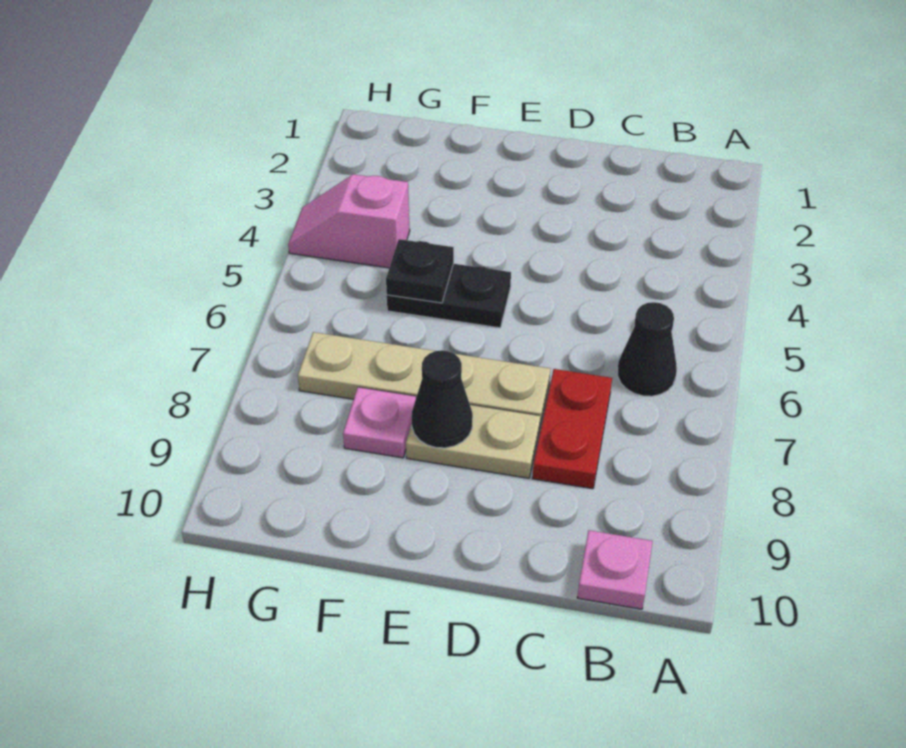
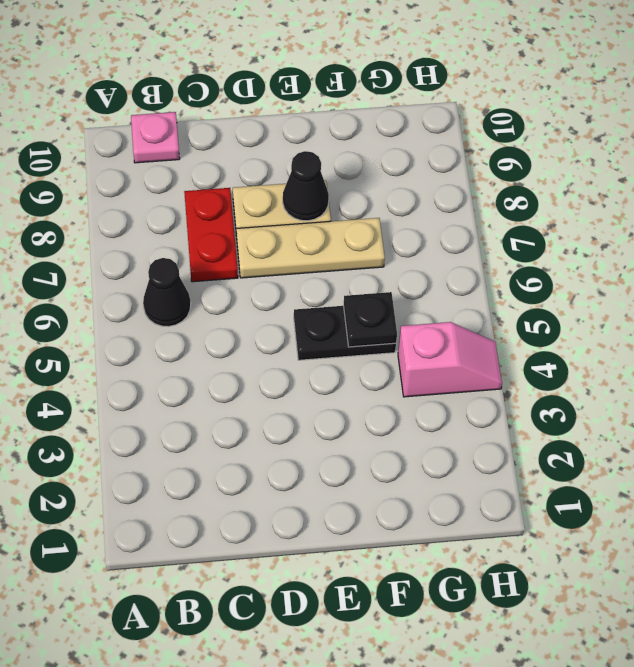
tan plate D7:G7 level 1 -> tan plate D7:F7 level 1
pink plate F8 level 1 -> none

